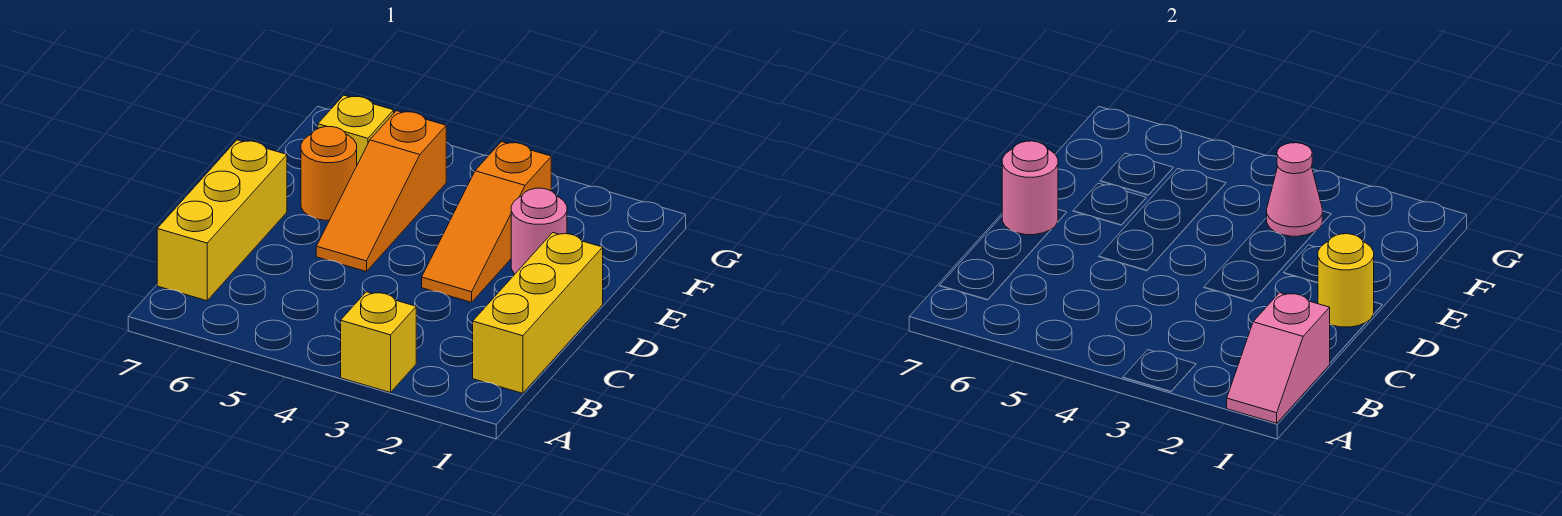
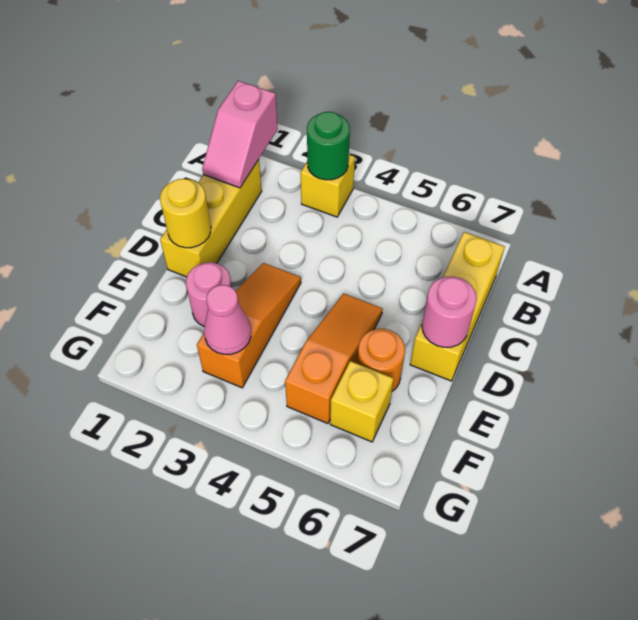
pink slope A1:B1 level 2 top B -> pink slope A1:B1 level 2 top A
none -> green round brick A3 level 2

